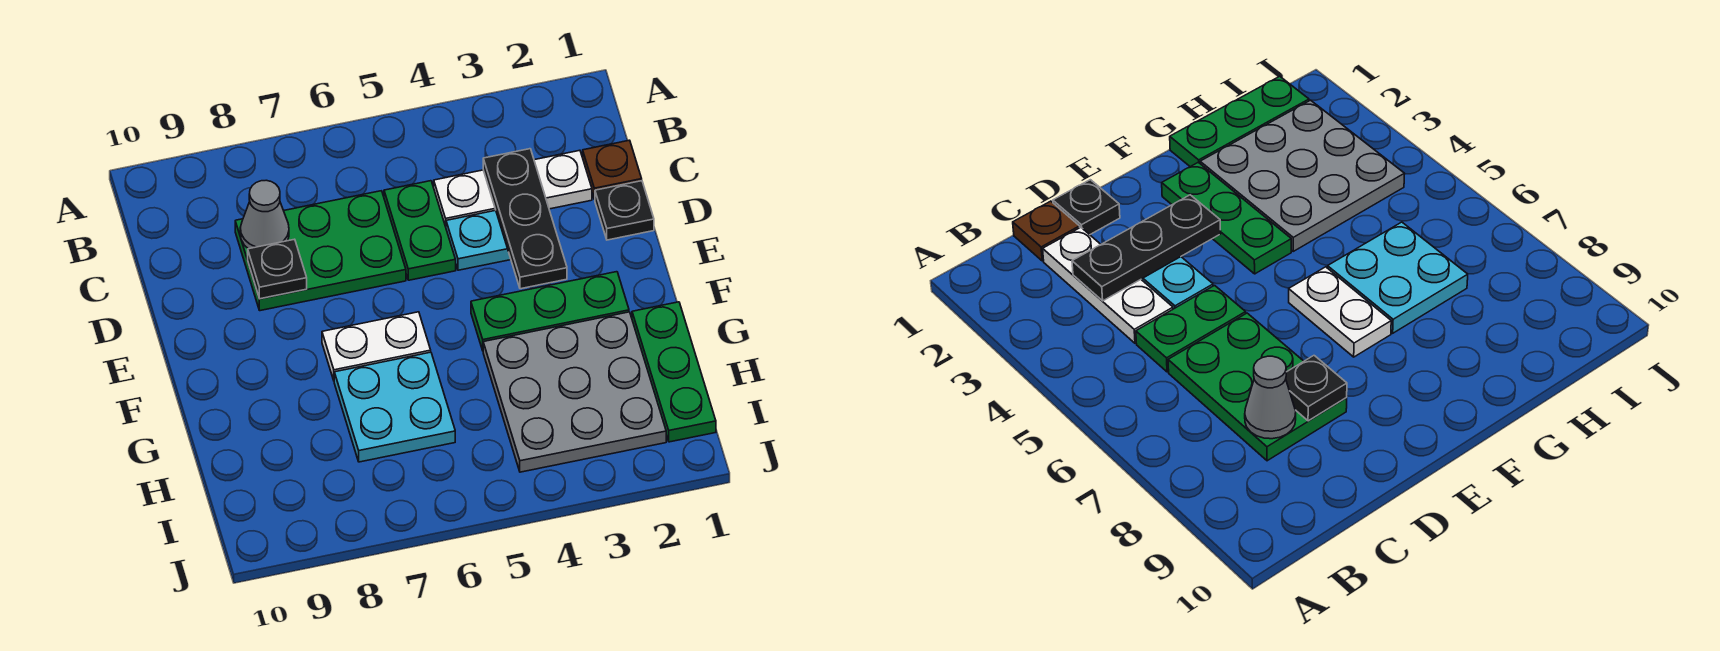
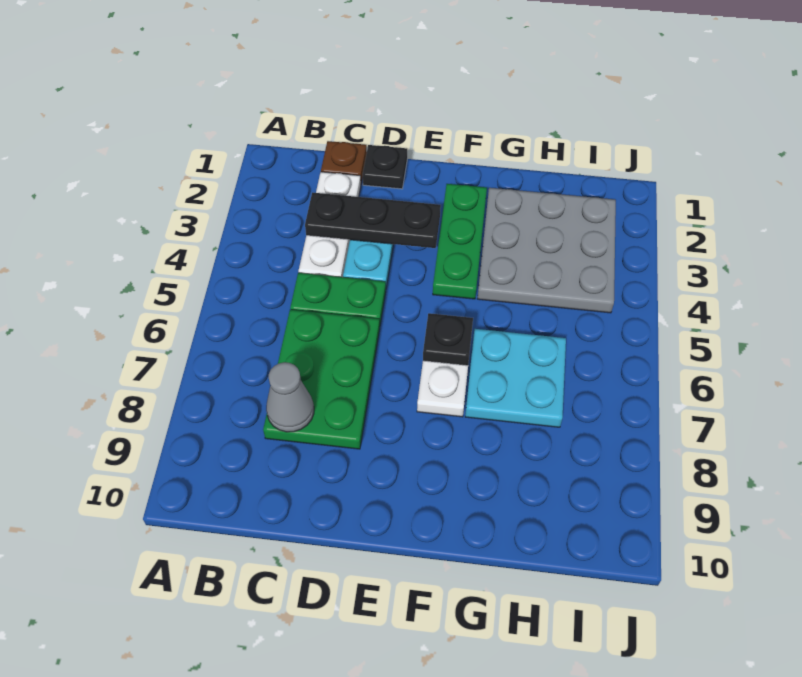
black plate D8 level 2 -> black plate F6 level 2
green plate G1:I1 level 1 -> none

